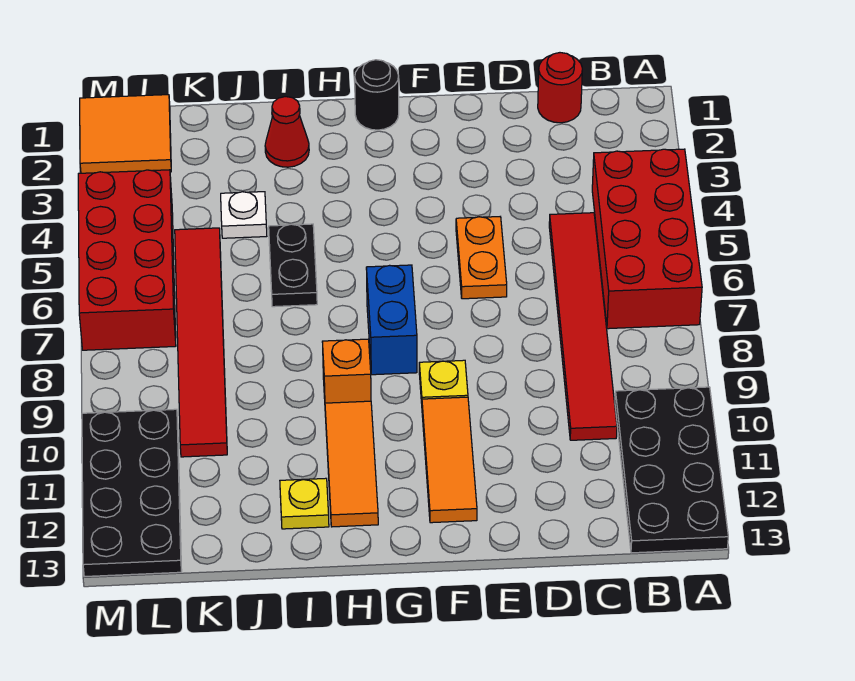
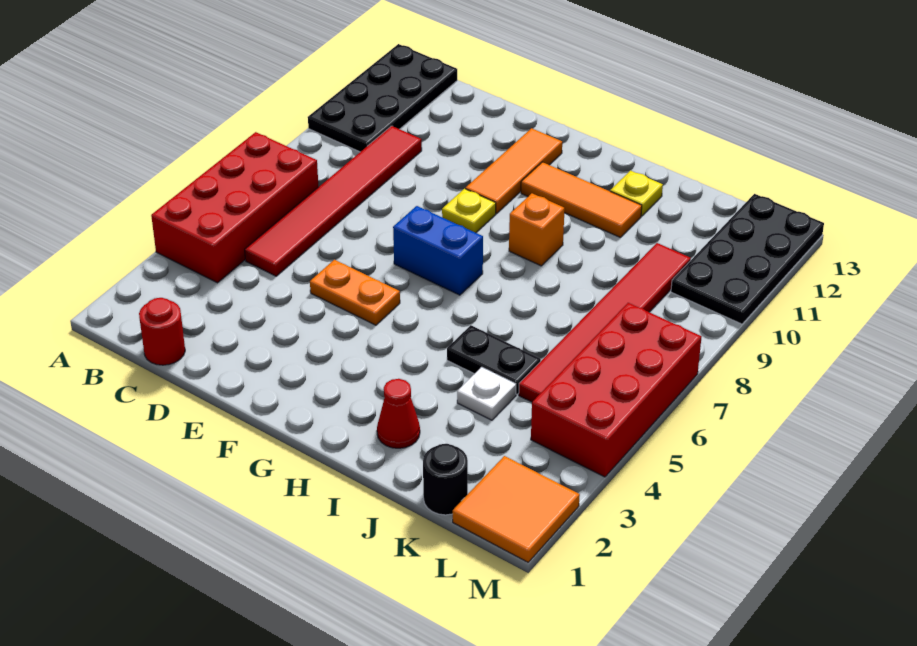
orange plate E5:E6 level 1 -> orange plate E5:F5 level 1
black round brick G1 level 1 -> black round brick K1 level 1
blue brick G7:G8 level 1 -> blue brick F7:G7 level 1
orange tile H10:H12 level 1 -> orange tile G11:I11 level 1
black plate I5:I6 level 1 -> black plate I5:J5 level 1

